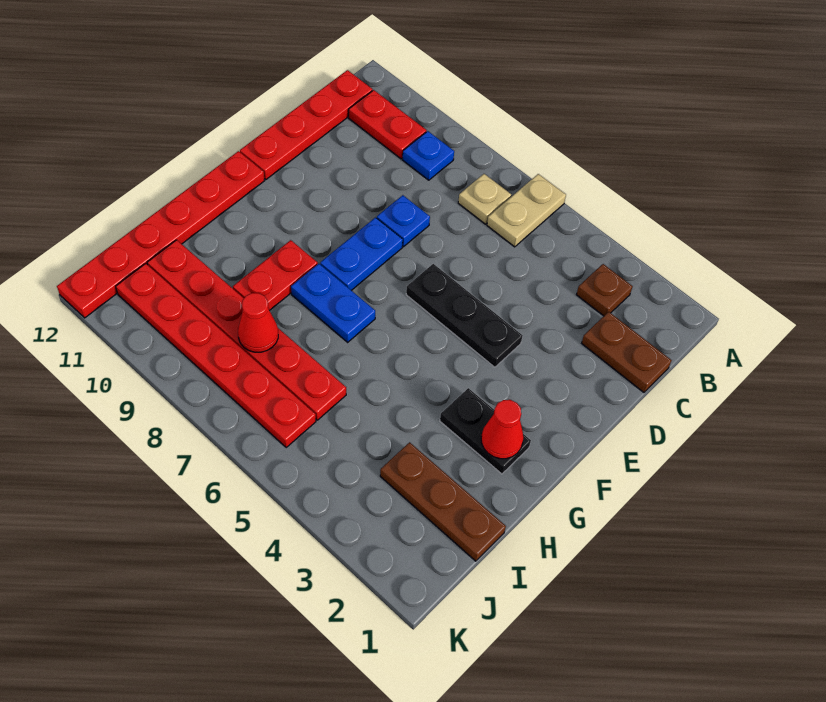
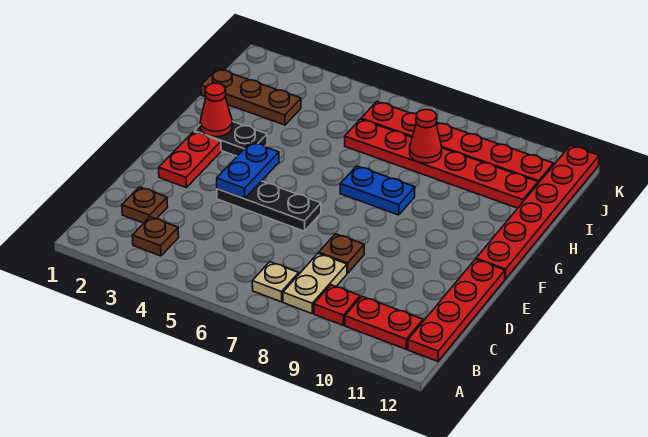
tan plate A6:B6 level 1 -> tan plate B8:C8 level 1
blue plate B9 level 1 -> red plate B9 level 1
brown plate C1:C2 level 1 -> brown plate C2 level 1
blue plate D8 level 1 -> brown plate D8 level 1
blue plate E8:F8 level 1 -> blue plate E4:F4 level 2
red plate G9:H9 level 1 -> red plate E2:F2 level 1

